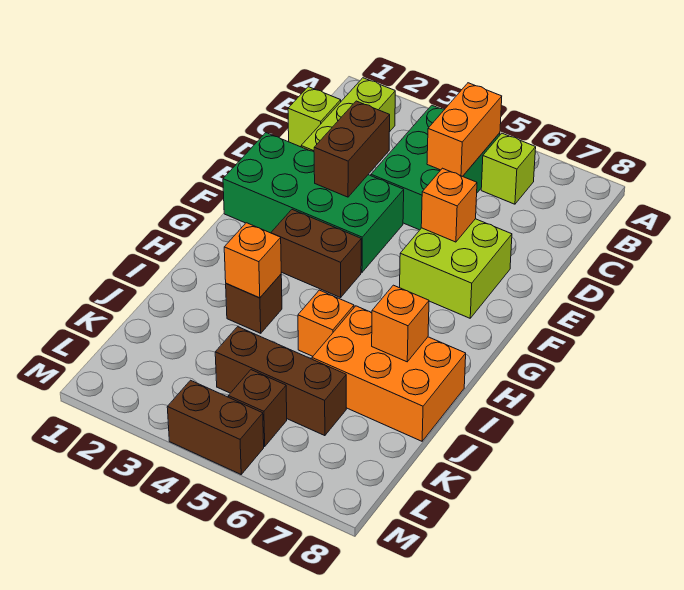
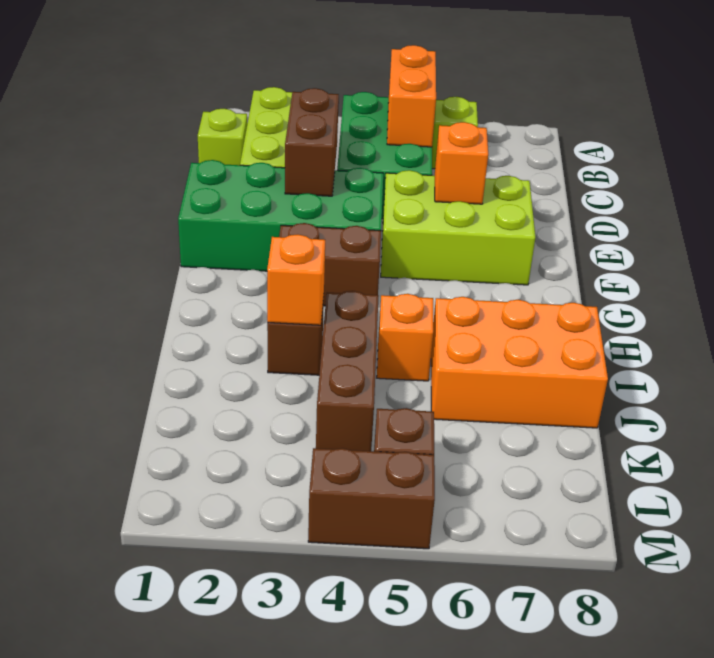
lime brick E6:F7 level 1 -> lime brick E5:F7 level 1
orange brick I7 level 2 -> none
brown brick K4:K6 level 1 -> brown brick I4:K4 level 1

